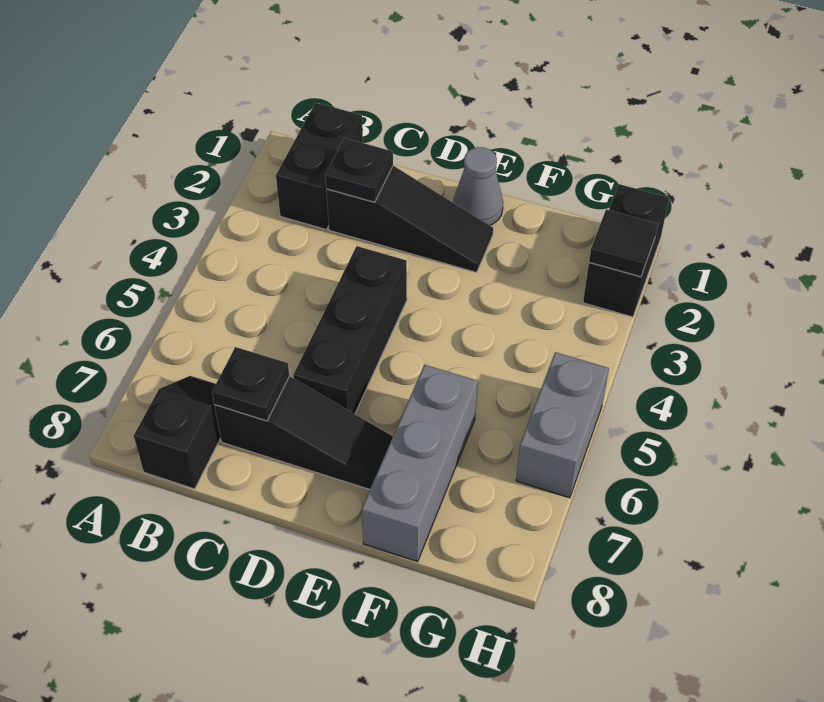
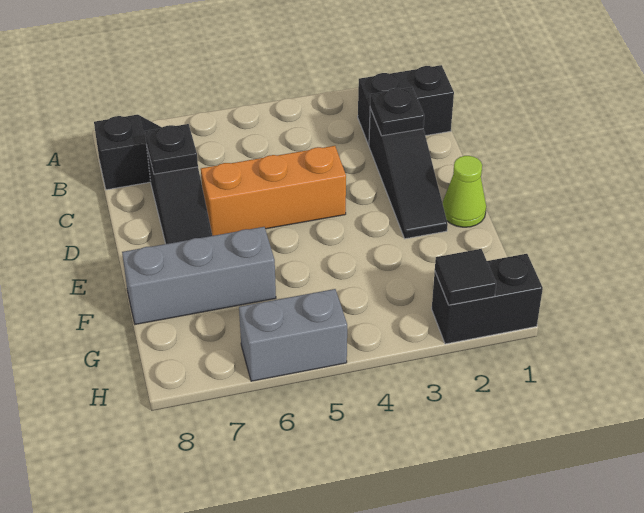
black brick D4:D6 level 1 -> orange brick D4:D6 level 1
grey cone E1 level 1 -> lime cone E1 level 1

